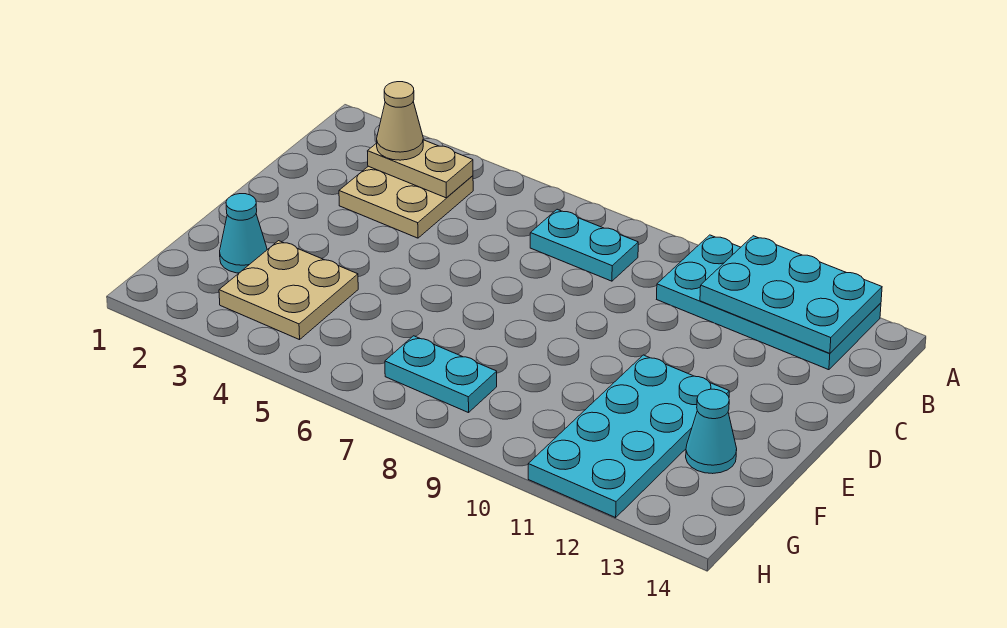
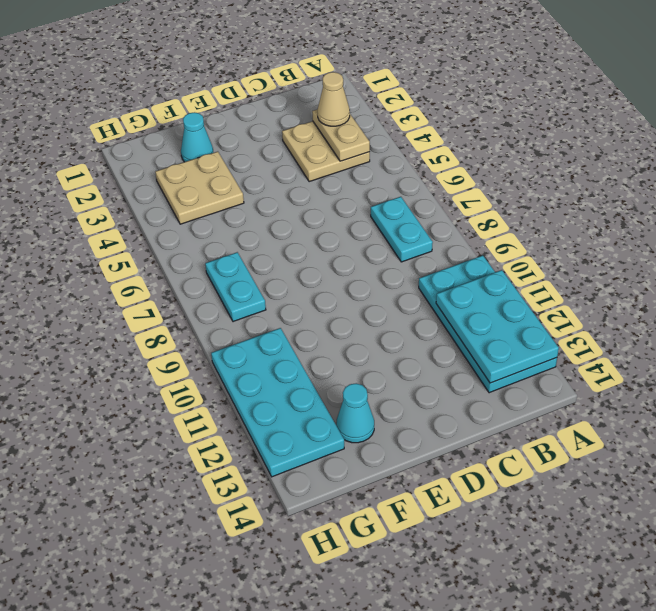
cyan plate E11:H12 level 1 -> cyan plate G10:H13 level 1

